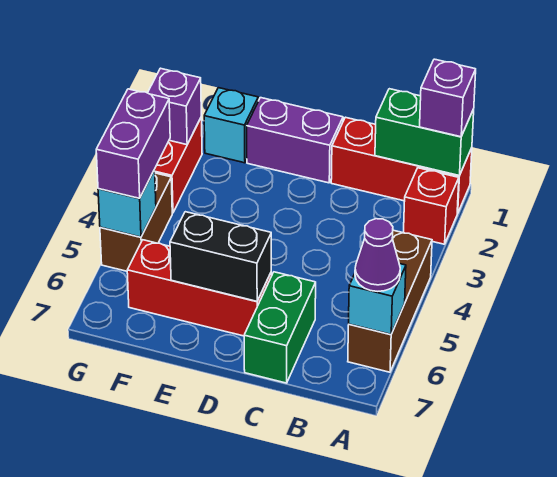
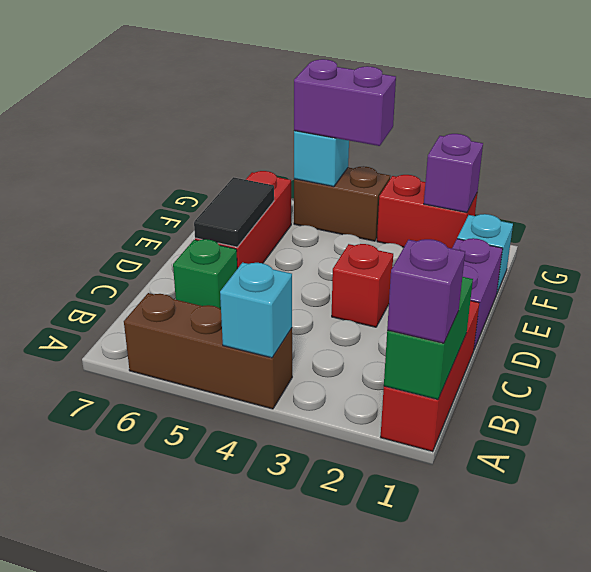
red brick A2 level 1 -> red brick D3 level 1
cyan brick A6 level 2 -> cyan brick A4 level 2
purple cone A6 level 3 -> none
green brick C6:C7 level 1 -> green brick C6 level 1
black brick D6:E6 level 2 -> black tile D6:E6 level 2

